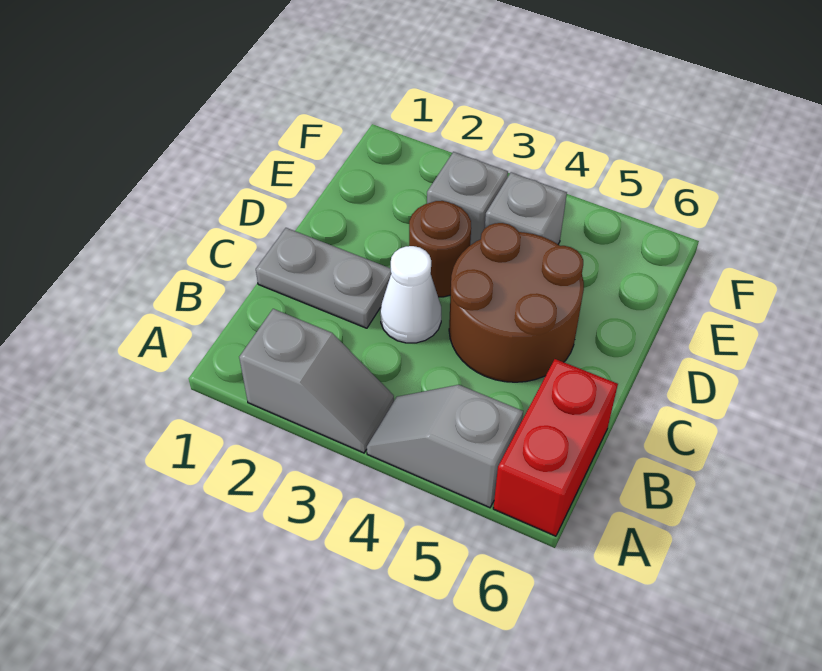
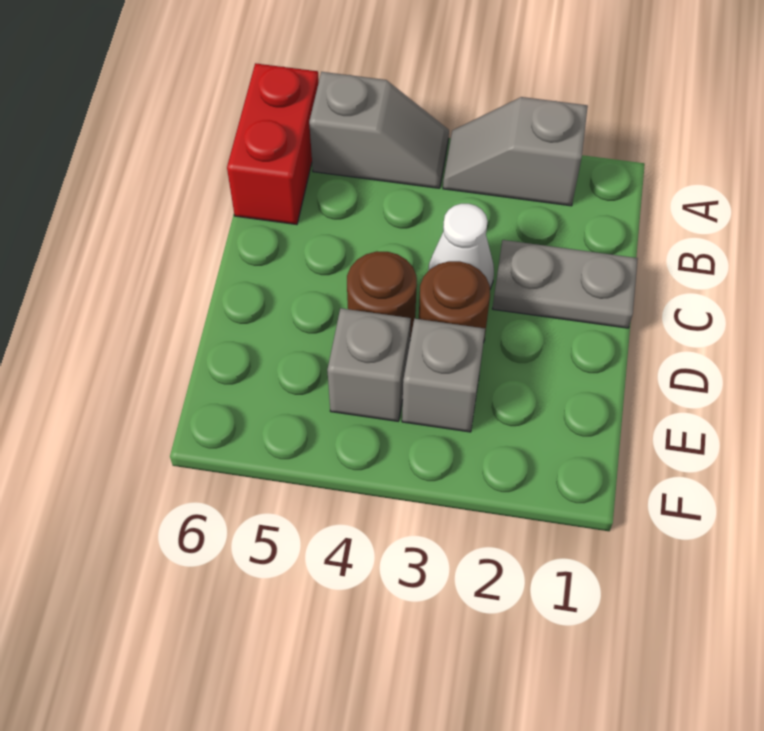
brown round brick C4:D5 level 1 -> brown round brick D4 level 1

